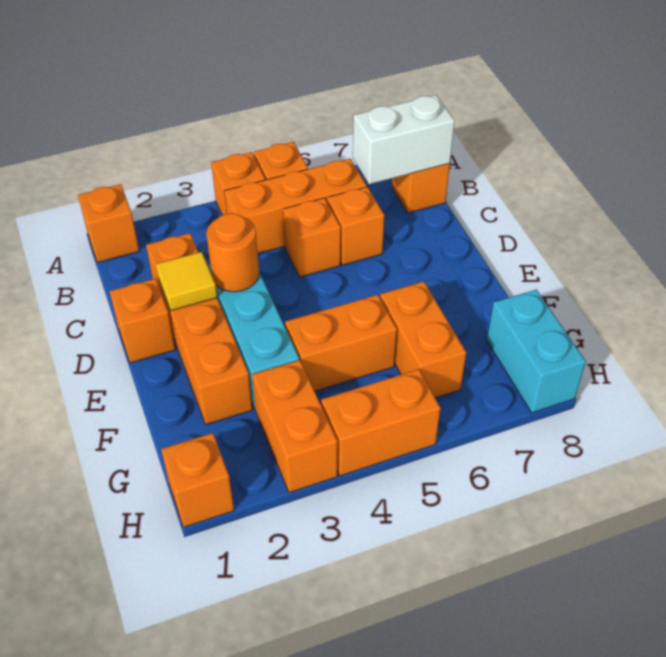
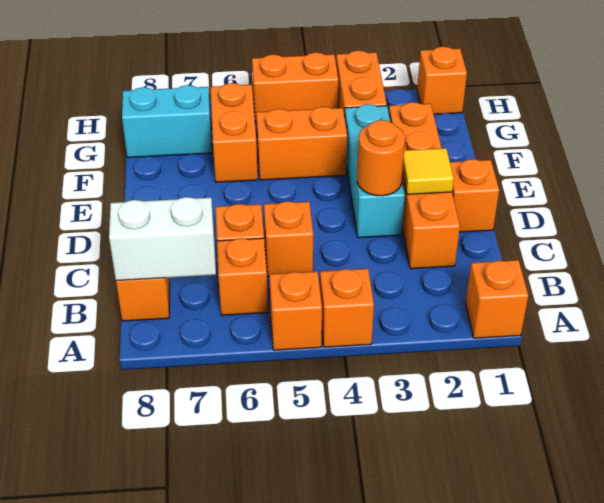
orange brick B4:B6 level 1 -> orange brick B6 level 1
cyan brick G8:H8 level 1 -> cyan brick G7:G8 level 1

